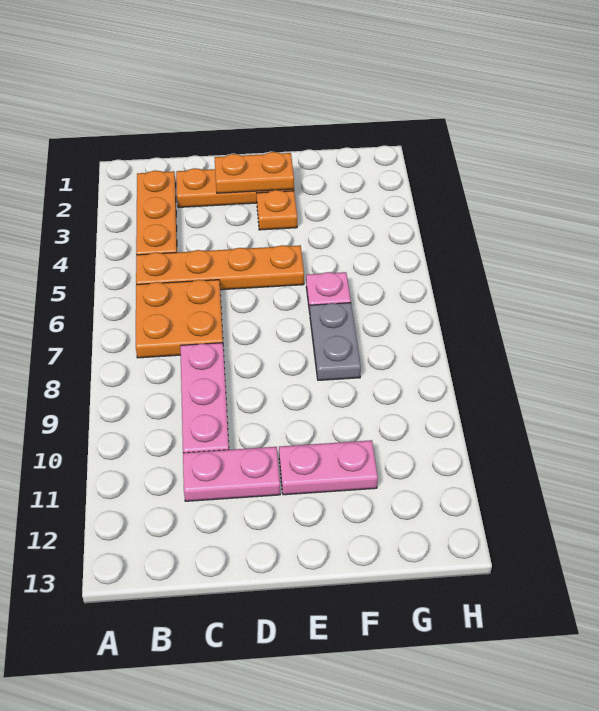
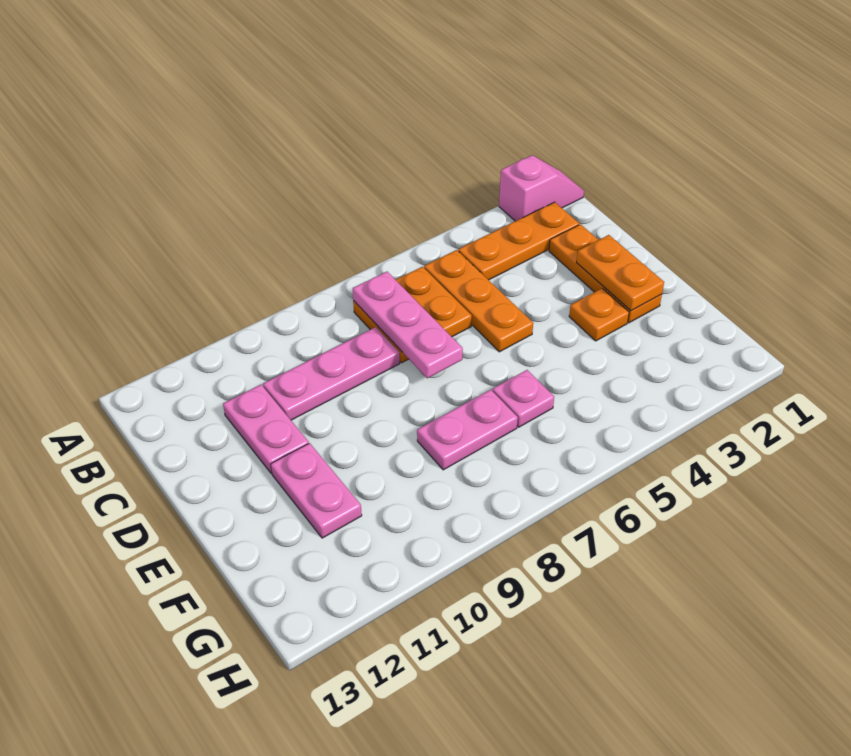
none -> pink slope A1:A2 level 1 top 2
orange plate B5:E5 level 1 -> orange plate B5:D5 level 1
none -> pink plate B7:D7 level 2
grey plate F7:F8 level 1 -> pink plate F7:F8 level 1

